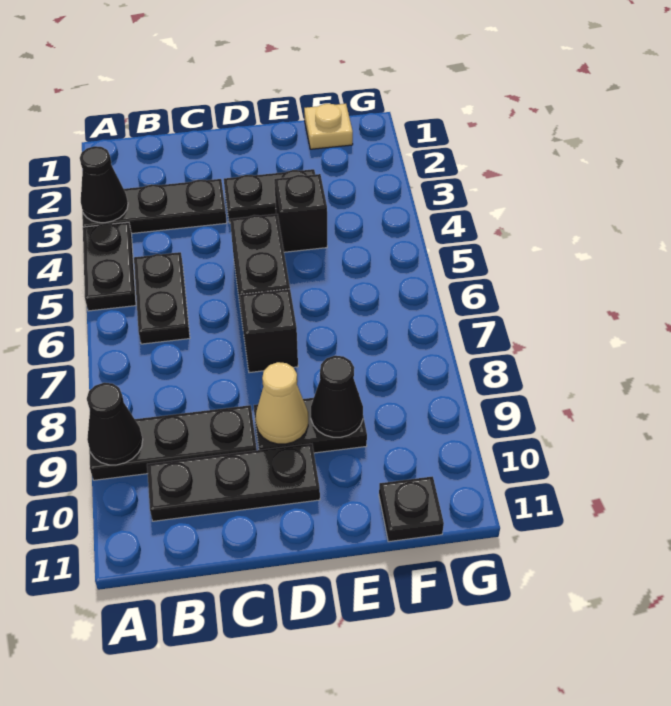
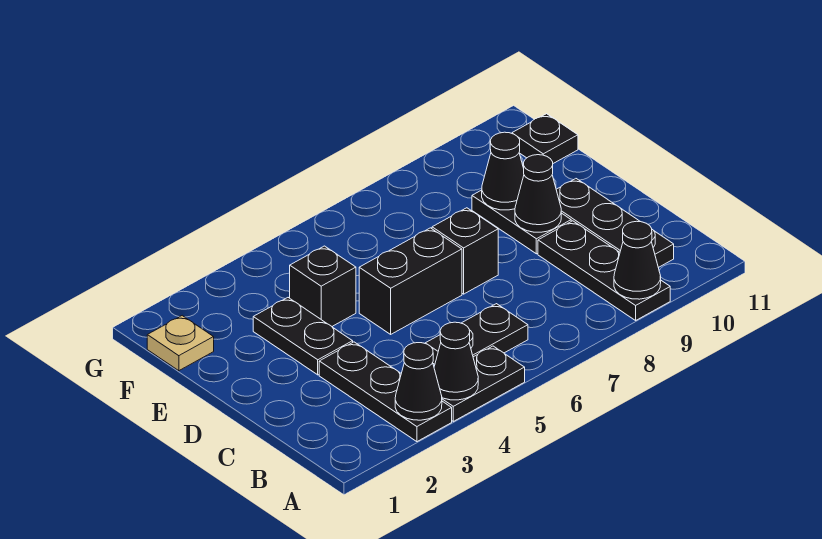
none -> black cone A4 level 2
tan cone D9 level 2 -> black cone D9 level 2

